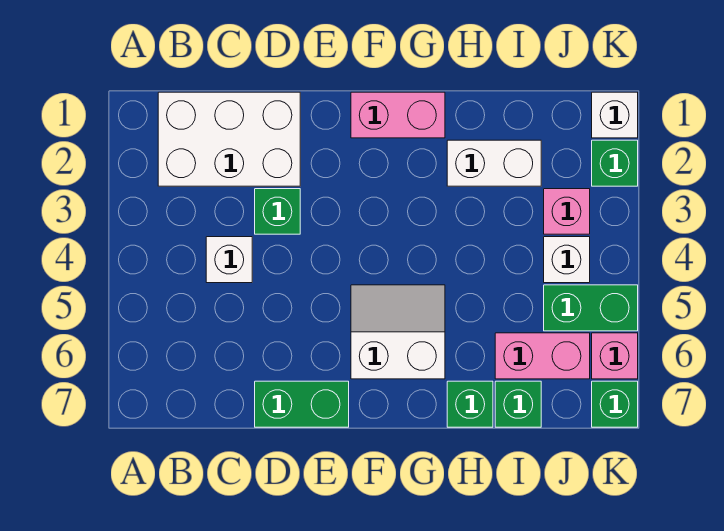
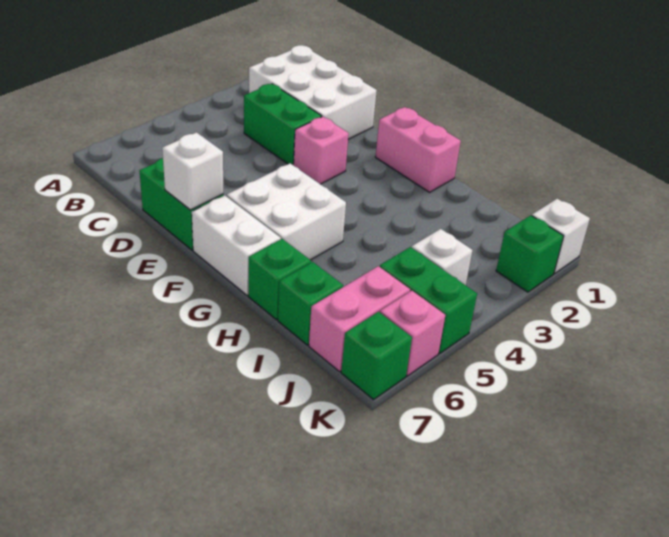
white brick C4 level 1 -> white brick E7 level 2
green brick D3 level 1 -> green brick C3:D3 level 1
white slope F5:G6 level 1 top 6 -> white brick F5:G6 level 1
white brick H2:I2 level 1 -> white brick F7:G7 level 1
pink brick I6:J6 level 1 -> pink brick J6:J7 level 1
pink brick J3 level 1 -> pink brick E3 level 1

